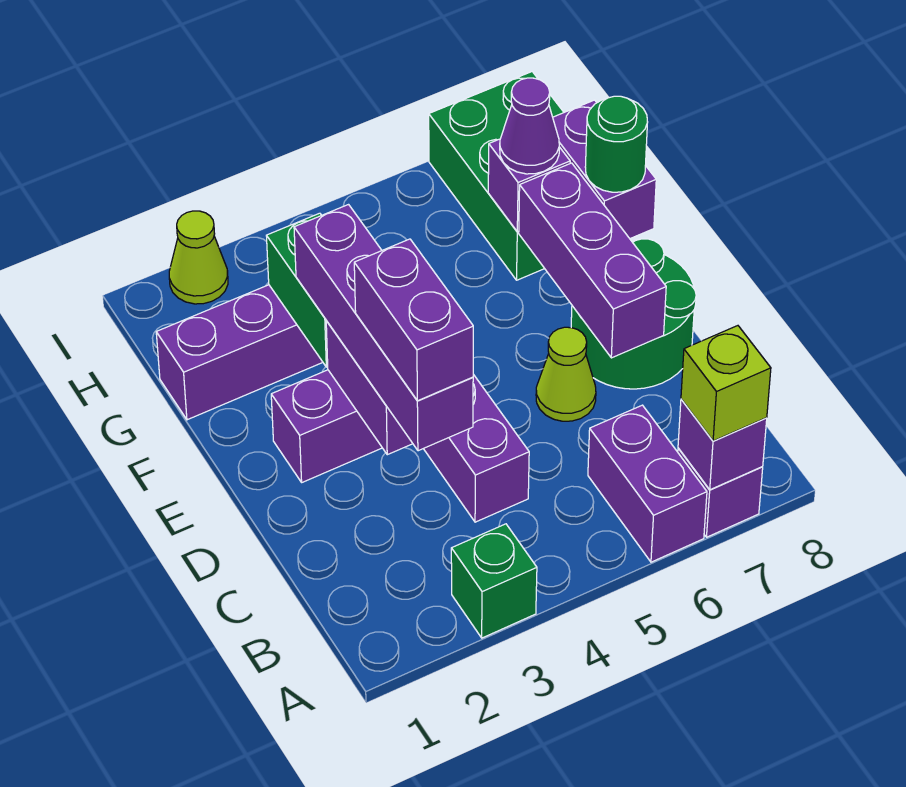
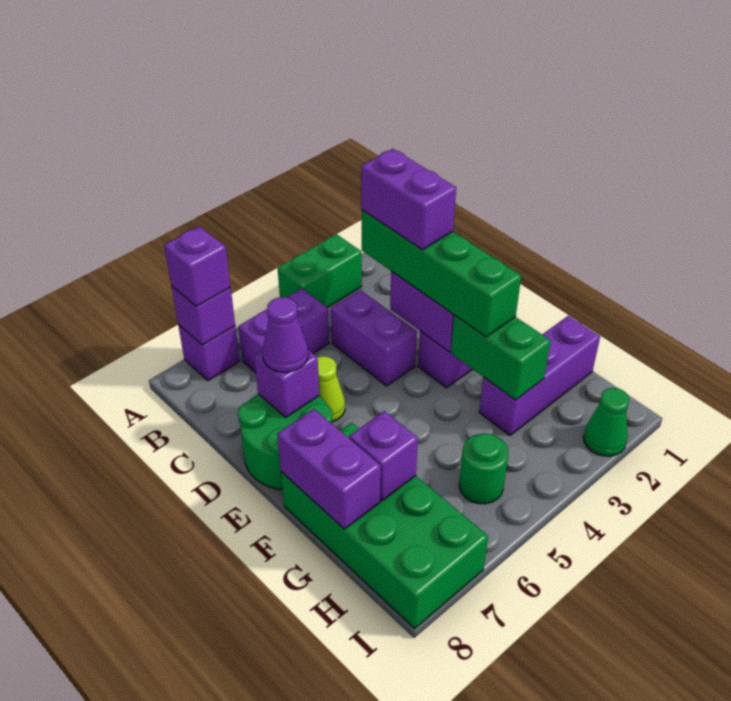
green brick A3 level 1 -> green brick A3:A4 level 1
purple brick A6:B6 level 1 -> purple brick B5:B6 level 1
lime brick A7 level 3 -> purple brick A7 level 3
purple brick C3:F3 level 3 -> green brick C3:F3 level 3
purple brick D7:F7 level 2 -> purple brick D7 level 2
green round brick F8 level 3 -> green round brick H5 level 1
green brick G7:I8 level 1 -> green brick F7:I8 level 1
purple cone G7 level 3 -> purple cone D7 level 3
lime cone I2 level 1 -> green cone I2 level 1

